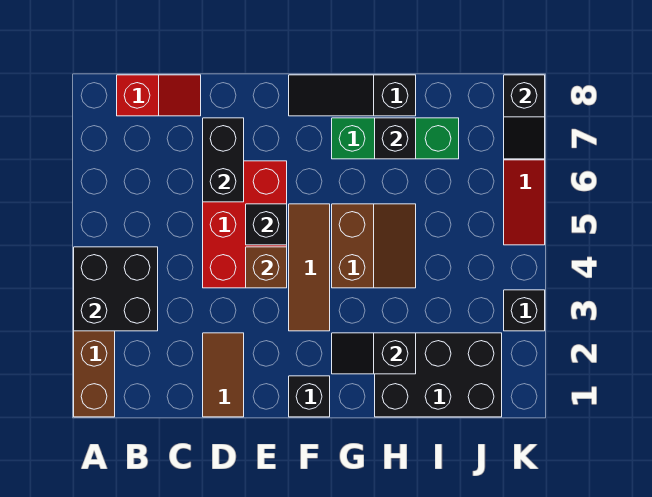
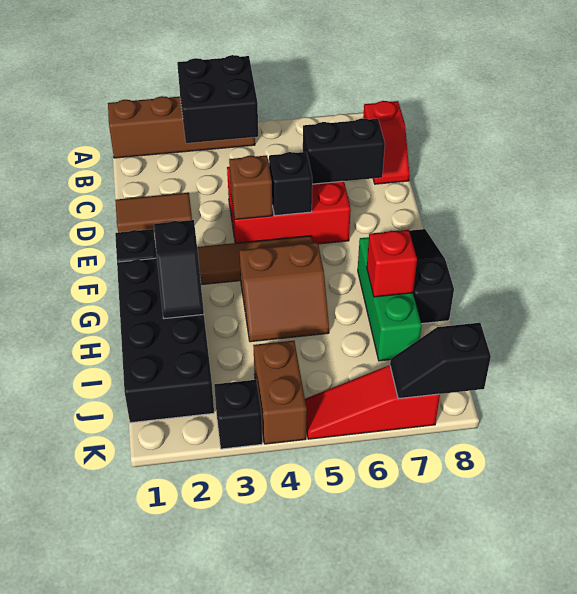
black slope G2:H2 level 2 top H -> black slope G2:H2 level 2 top G
black brick H1:J2 level 1 -> black brick G1:J2 level 1
black brick H7 level 2 -> red brick H7 level 2
none -> brown brick J4:K4 level 1

